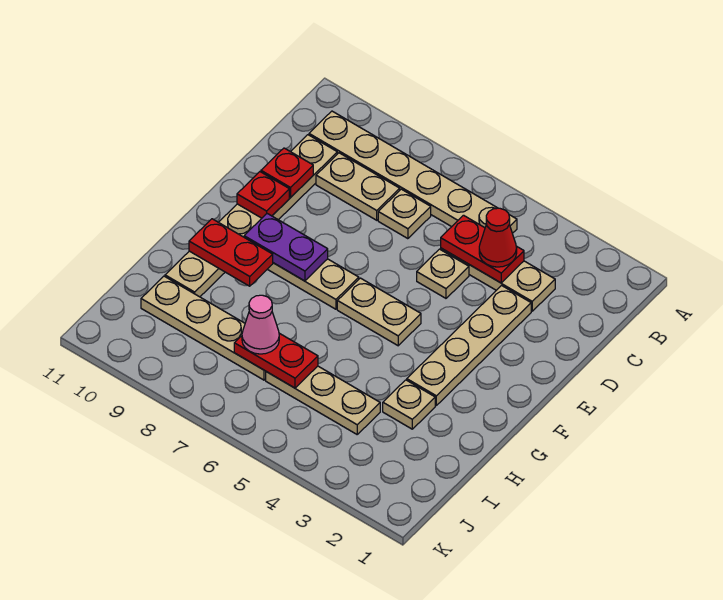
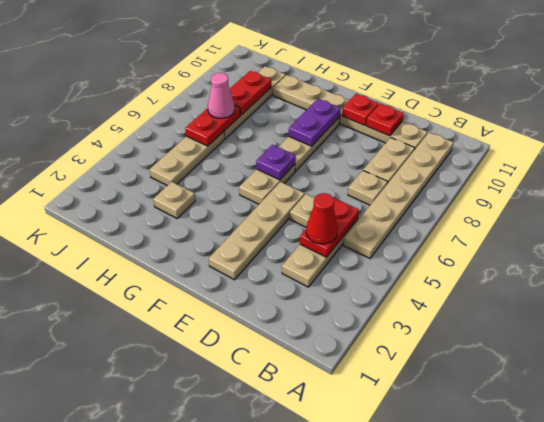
tan plate D3:G3 level 1 -> tan plate E2:E5 level 1
none -> purple plate F6 level 2
red plate G9:G10 level 2 -> red plate I8:I9 level 2

